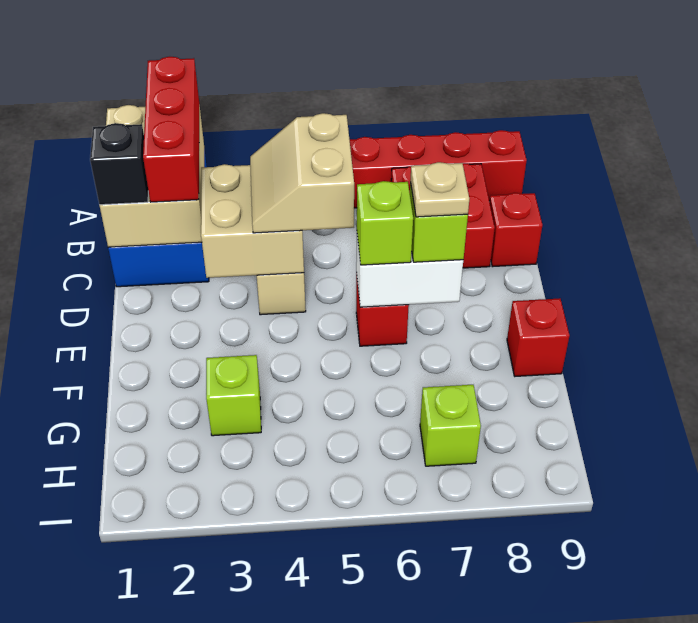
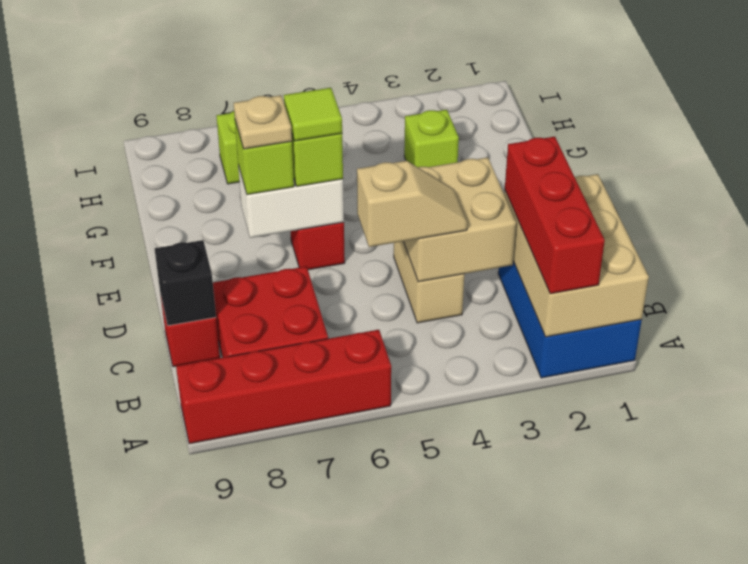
black brick C1 level 3 -> black brick C9 level 2
tan slope C4:D5 level 3 top 5 -> tan slope C4:C5 level 3 top 5
none -> lime tile E6 level 4
red brick F9 level 1 -> none

